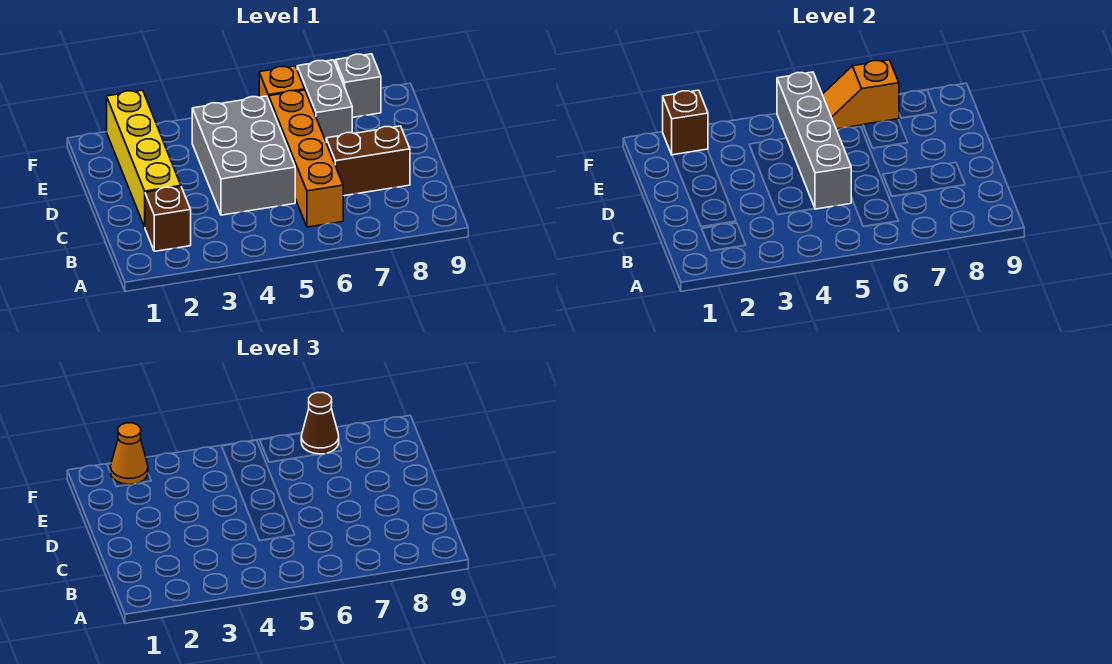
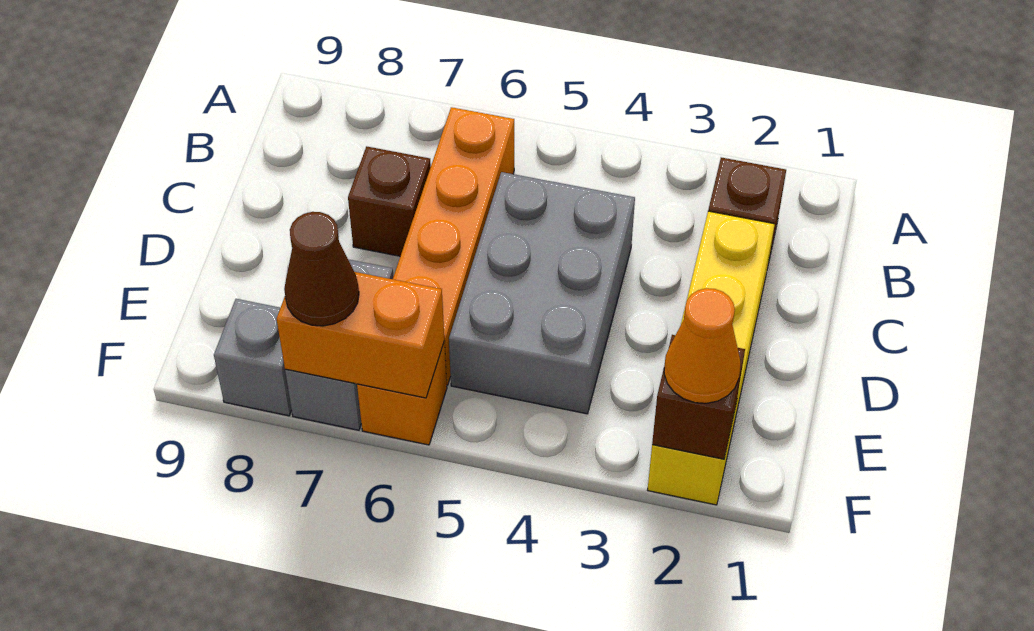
grey brick C5:F5 level 2 -> none
brown brick C7:C8 level 1 -> brown brick C7 level 1
orange slope F6:F7 level 2 top 7 -> orange brick F6:F7 level 2

